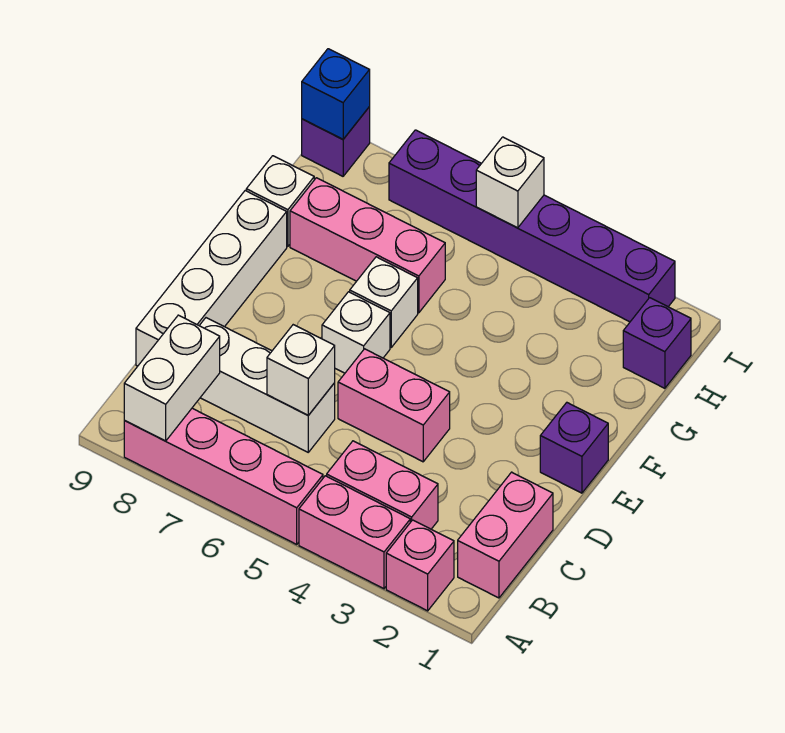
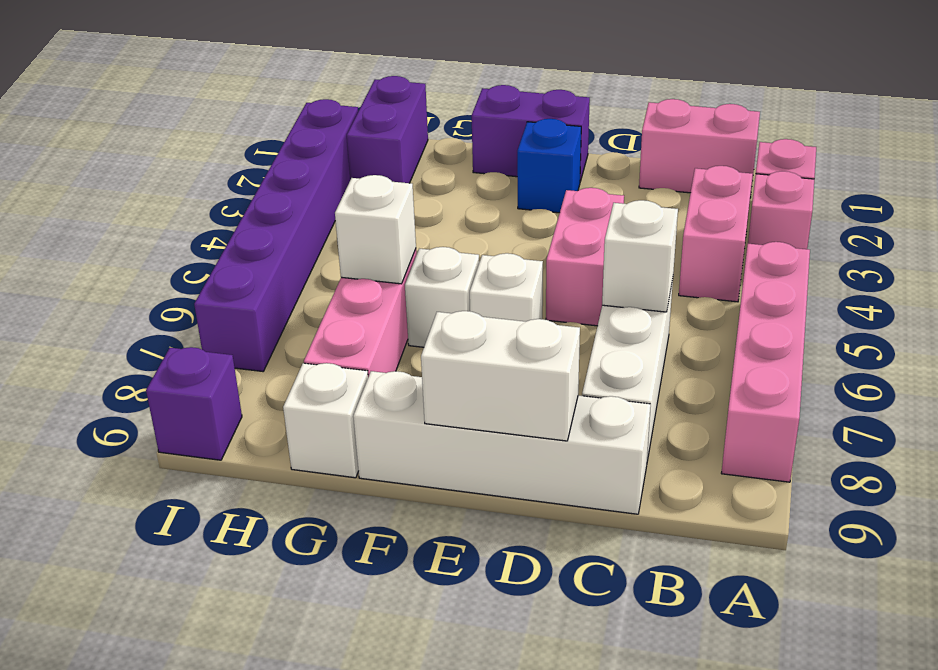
pink brick A3:A4 level 1 -> pink brick A3 level 1
white brick A8:B8 level 2 -> white brick D9:E9 level 2
purple brick E1 level 1 -> purple brick E1:F1 level 1
purple brick H1 level 1 -> purple brick H1:H2 level 1
white brick I5 level 2 -> white brick G6 level 2
blue brick I9 level 2 -> blue brick E2 level 1

